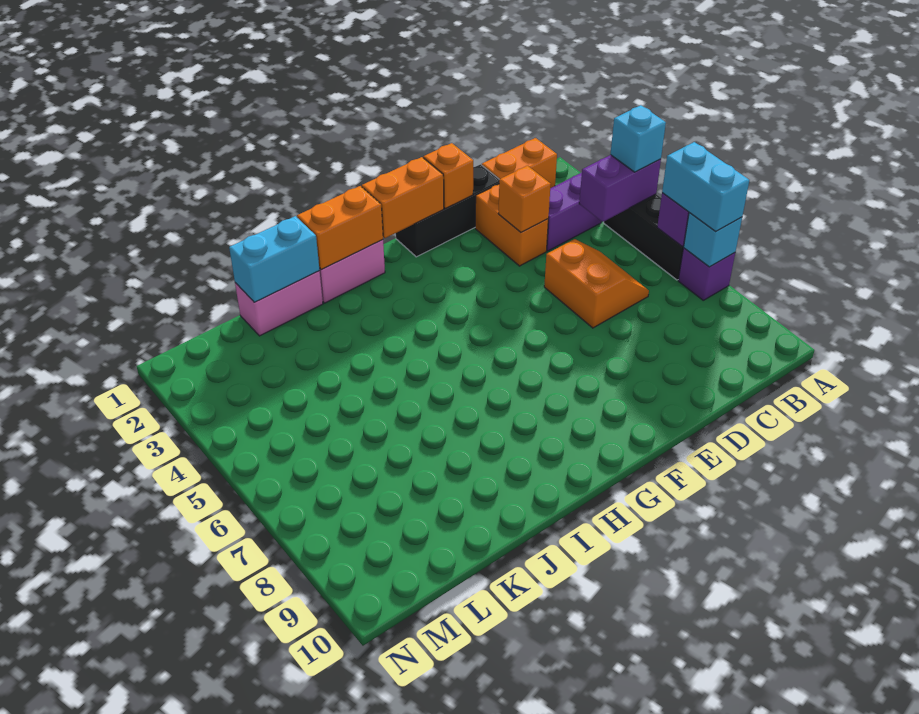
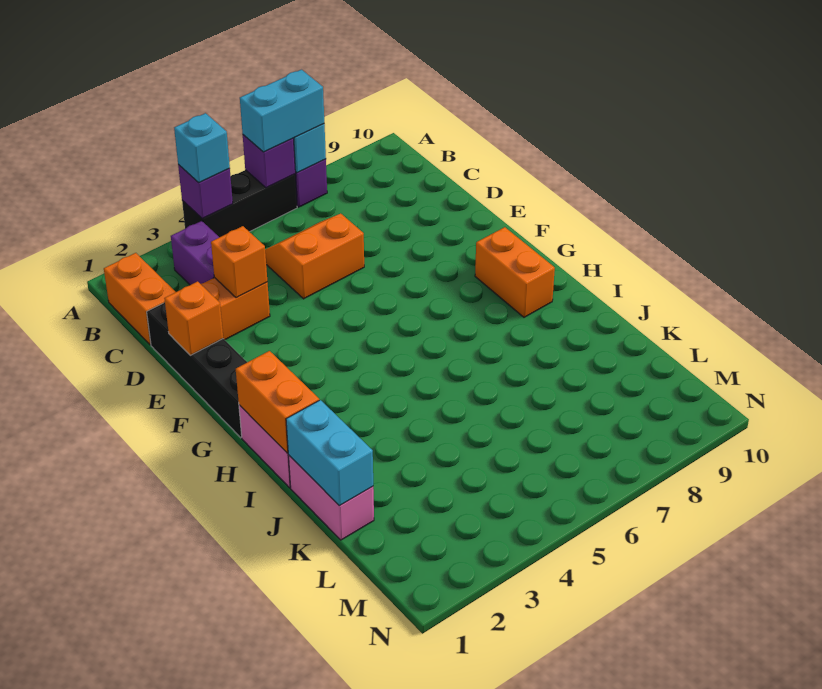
purple brick A4:B4 level 2 -> purple brick A4 level 2
black brick D1:F1 level 1 -> black brick D1:G1 level 1
orange brick F1:G1 level 2 -> orange brick G9:H9 level 1

